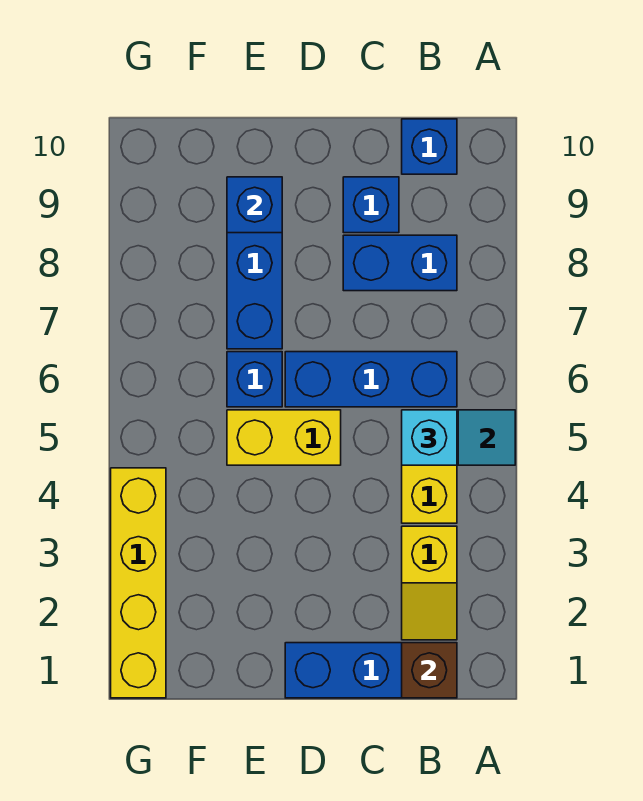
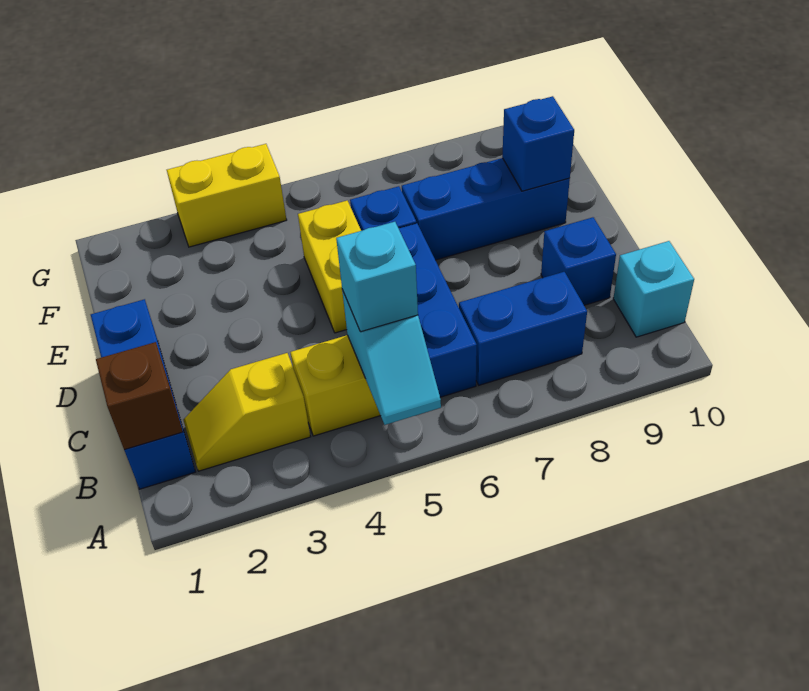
blue brick B8:C8 level 1 -> blue brick B7:B8 level 1
blue brick B10 level 1 -> cyan brick B10 level 1
yellow brick G1:G4 level 1 -> yellow brick G3:G4 level 1

